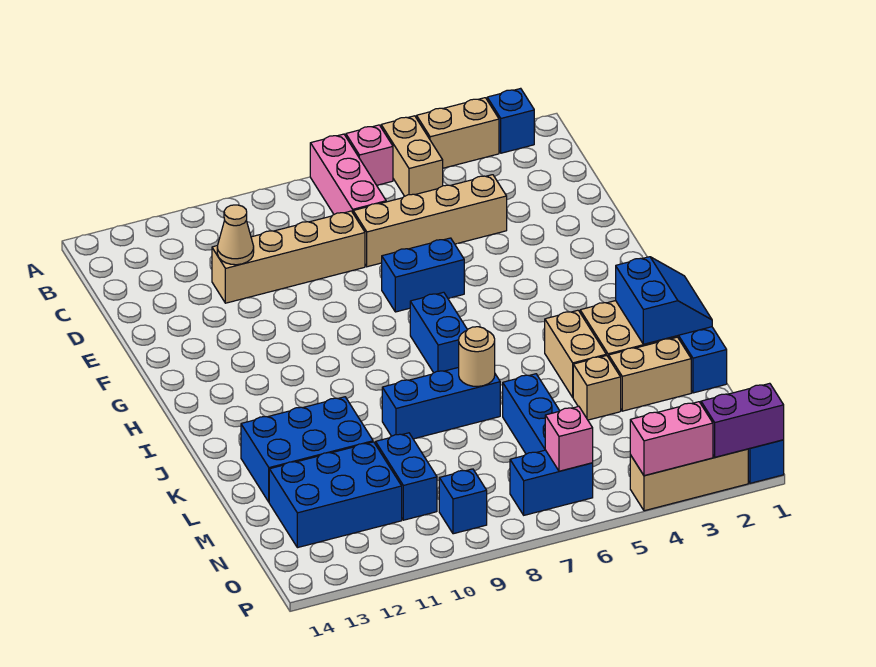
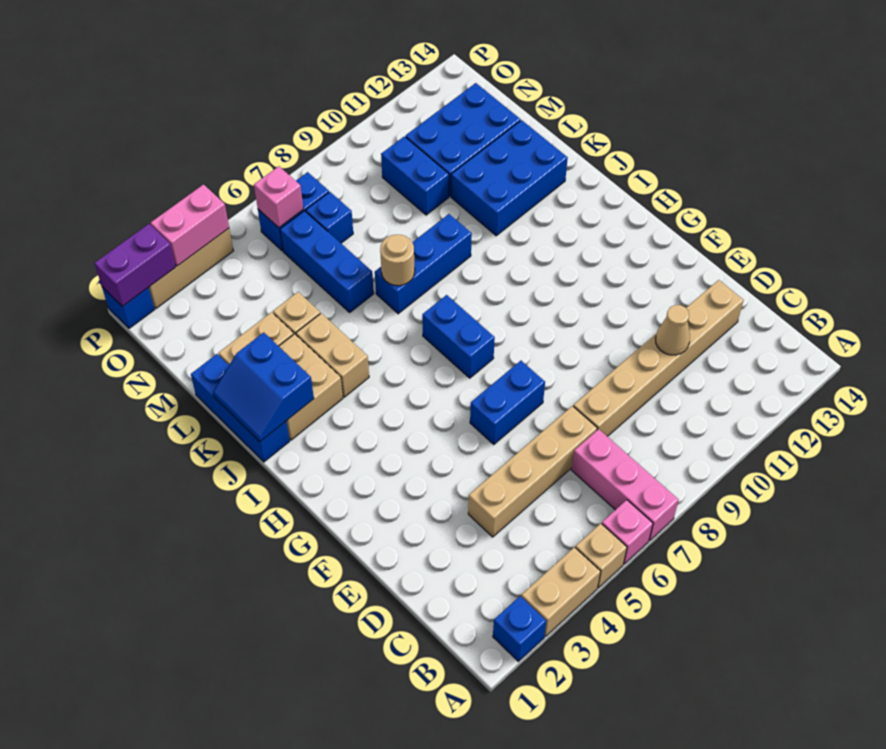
tan brick A5:B5 level 1 -> tan brick A5 level 1
tan brick D8:D11 level 1 -> tan brick D8:D13 level 1
blue brick O9 level 1 -> blue brick N7 level 1

